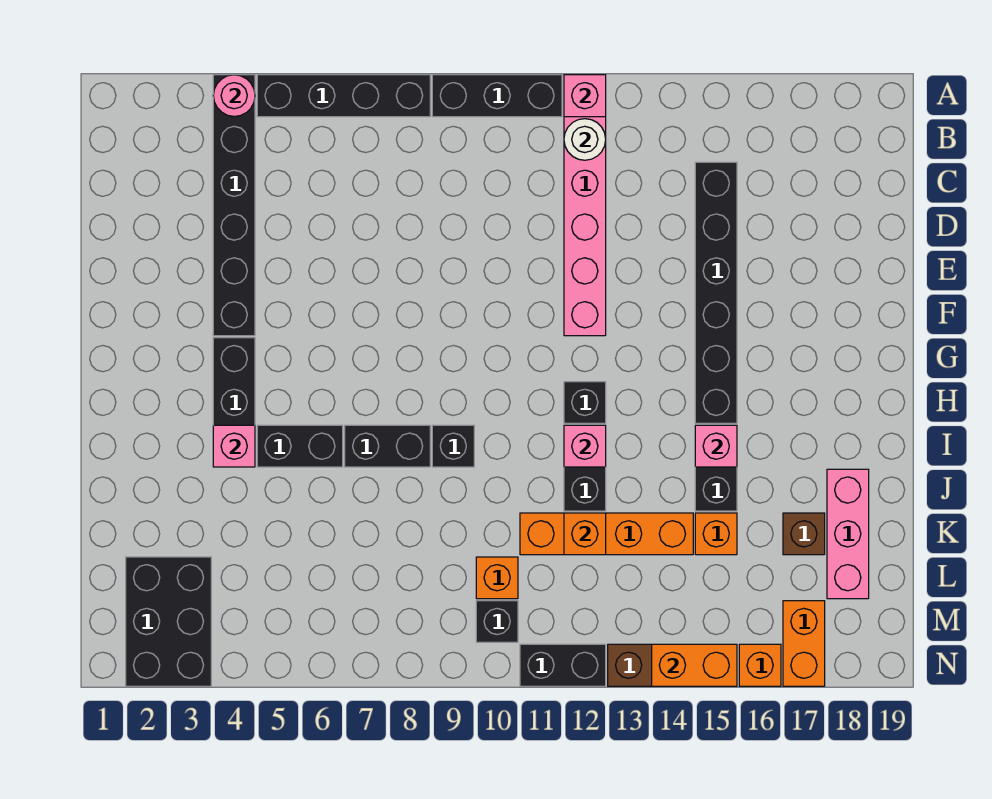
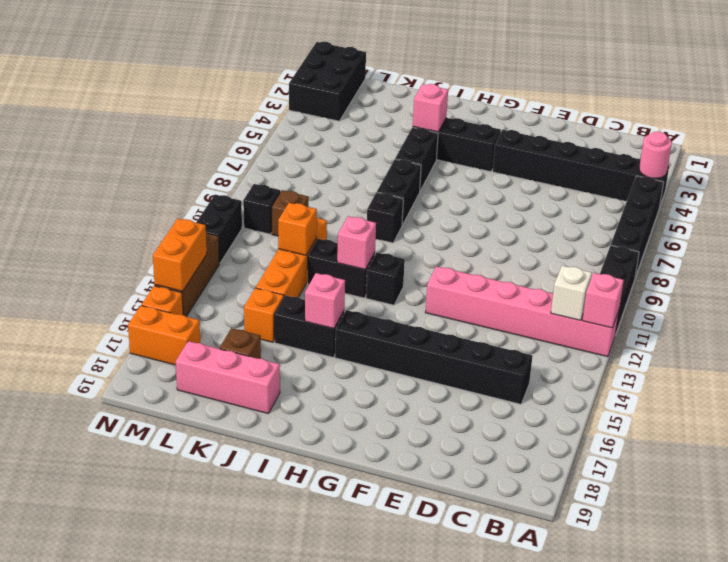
white round brick B12 level 2 -> white brick B12 level 2
black brick L2:N3 level 1 -> black brick M1:N3 level 1
orange brick L10 level 1 -> brown brick L10 level 1

